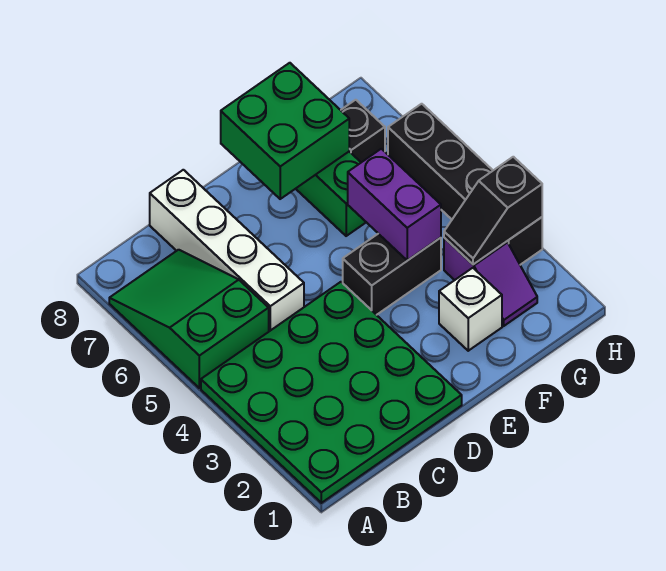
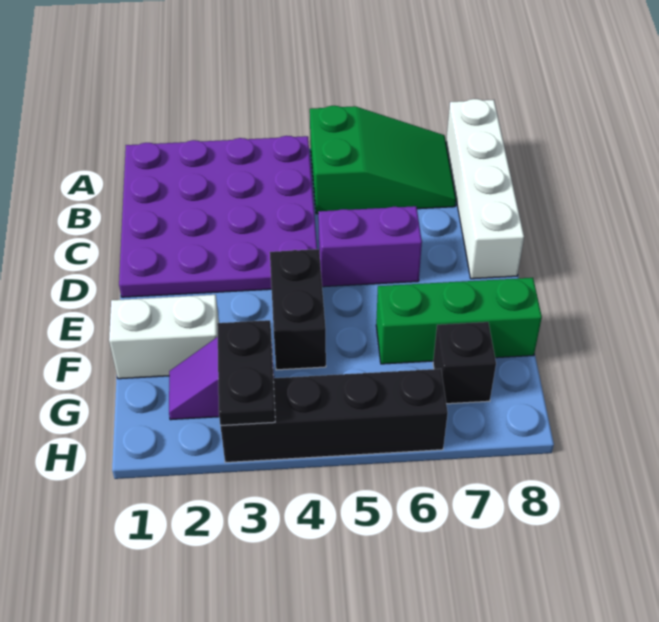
green plate A1:D4 level 1 -> purple plate A1:D4 level 1
white brick C5:C8 level 1 -> white brick A8:D8 level 1
green brick E7:F8 level 2 -> none
white brick F2 level 1 -> white brick F1:F2 level 1
purple brick F4:F5 level 2 -> purple brick D5:D6 level 1
black slope G3:H3 level 2 top H -> black plate G3:H3 level 2

